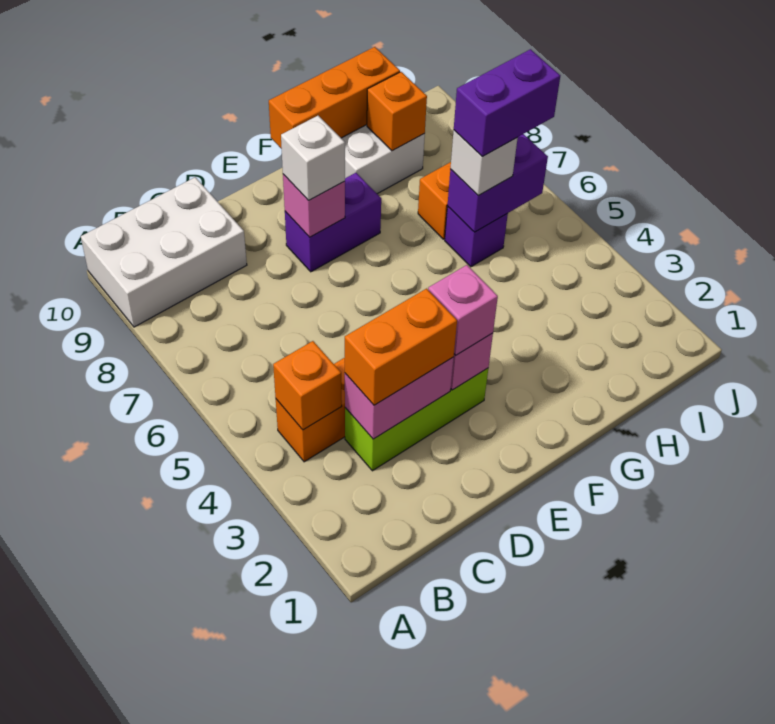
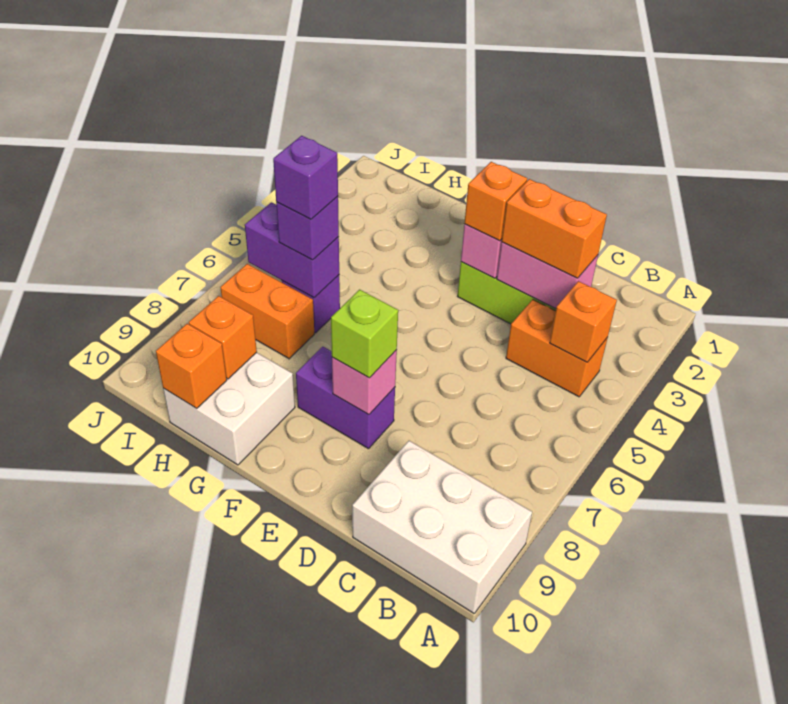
pink brick E3 level 3 -> orange brick E3 level 3
white brick E8 level 3 -> lime brick E8 level 3
orange brick F10:H10 level 2 -> orange brick H10 level 2
white brick H6 level 3 -> purple brick H6 level 3
purple brick H6:I6 level 4 -> purple brick H6 level 4

